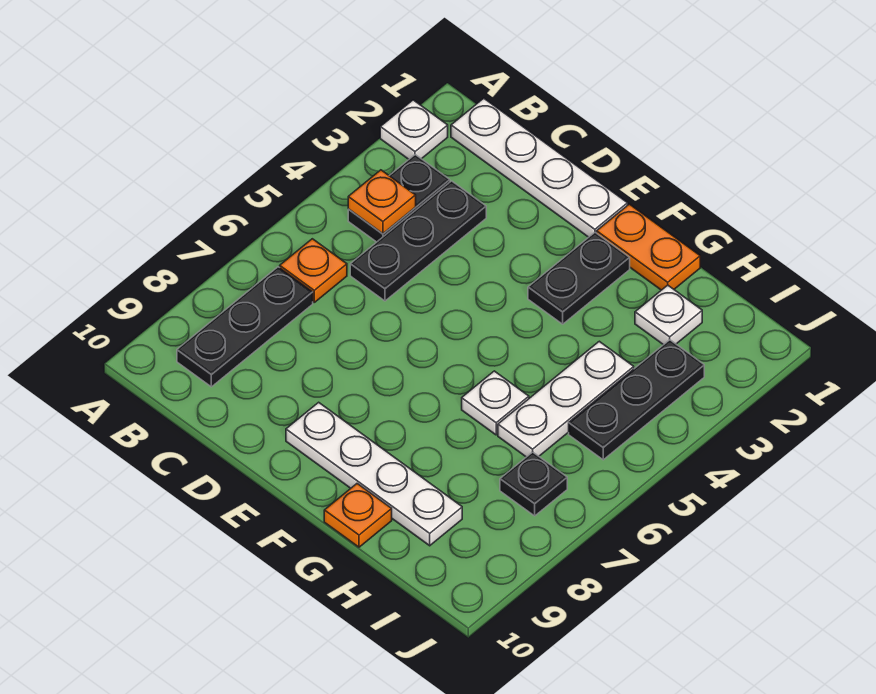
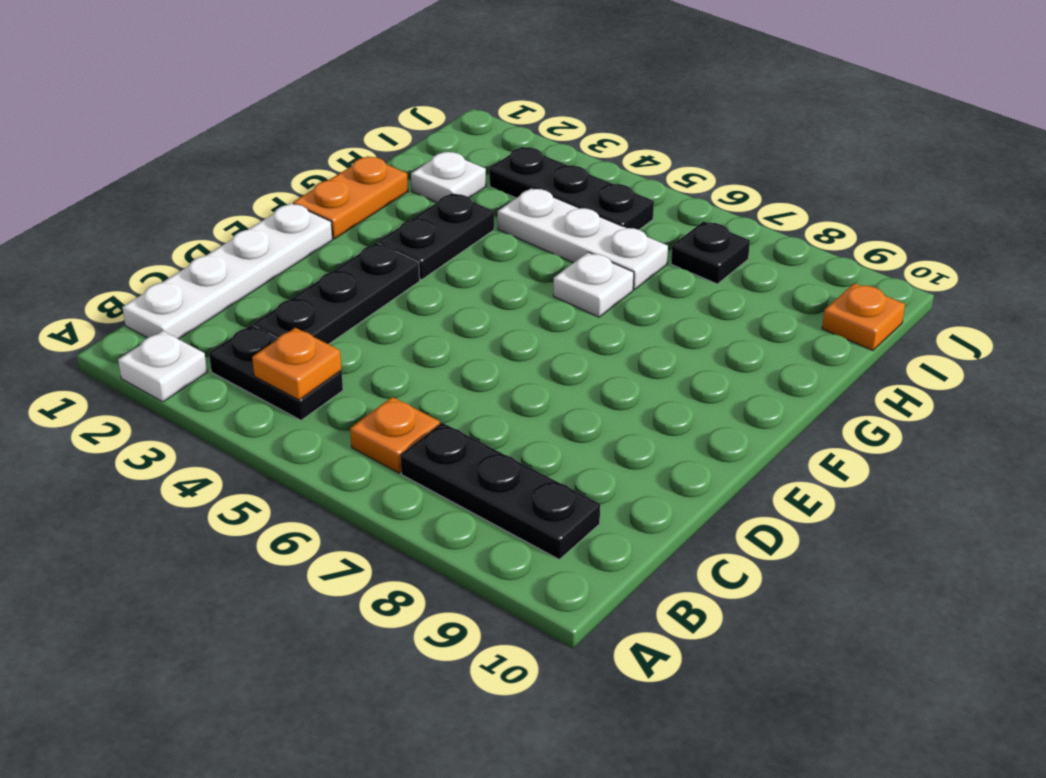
black plate C3:C5 level 1 -> black plate C3:E3 level 1
white plate E9:H9 level 1 -> none
black plate F2:F3 level 1 -> black plate F3:G3 level 1
orange plate G10 level 1 -> orange plate I10 level 1

